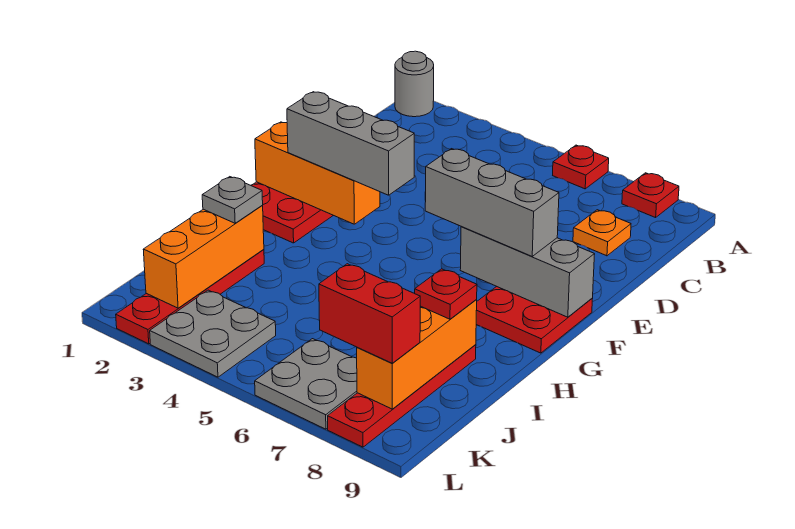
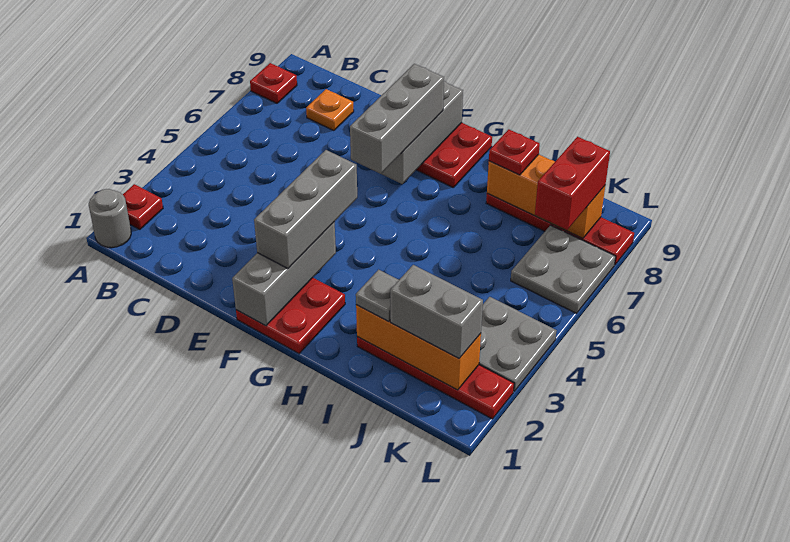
red plate A6 level 1 -> red plate A2 level 1
orange brick F1:F3 level 2 -> grey brick F1:F3 level 2
none -> grey brick J2:K2 level 3

